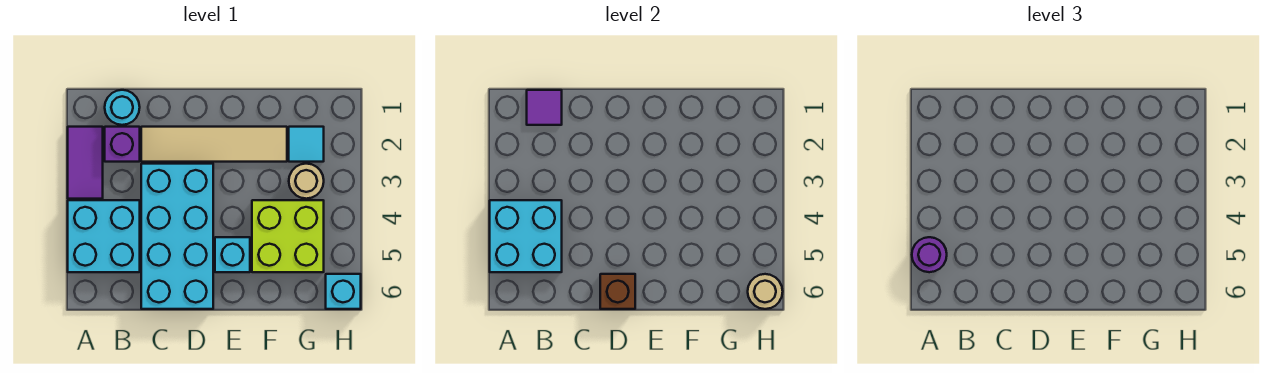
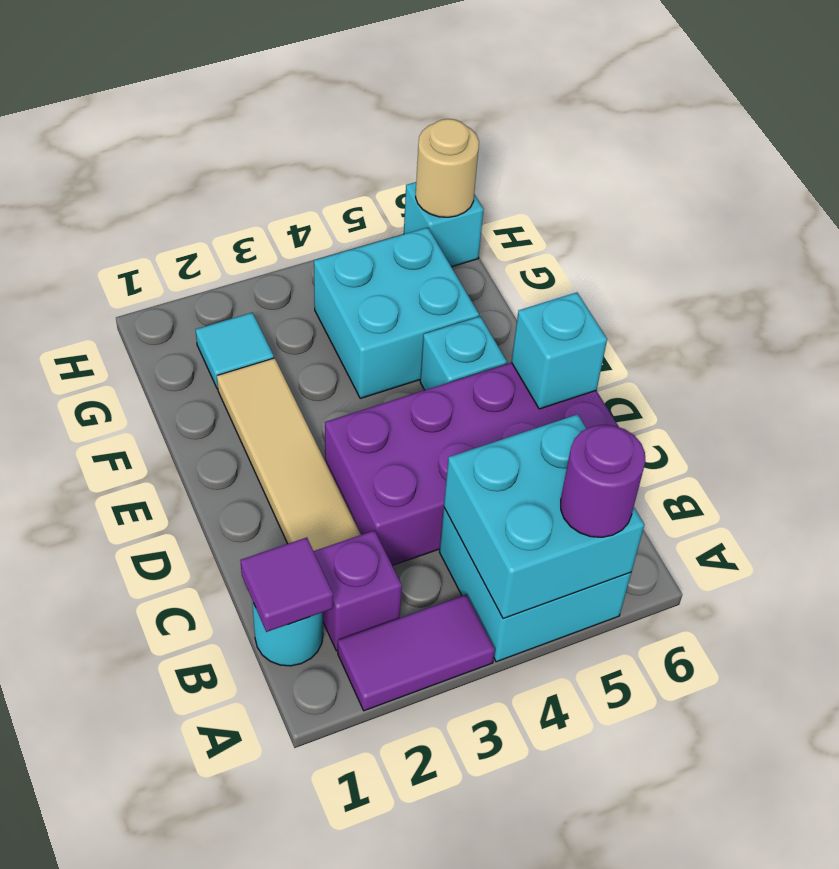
cyan brick C3:D6 level 1 -> purple brick C3:D6 level 1
brown brick D6 level 2 -> cyan brick D6 level 2
lime brick F4:G5 level 1 -> cyan brick F4:G5 level 1
tan round brick G3 level 1 -> none

